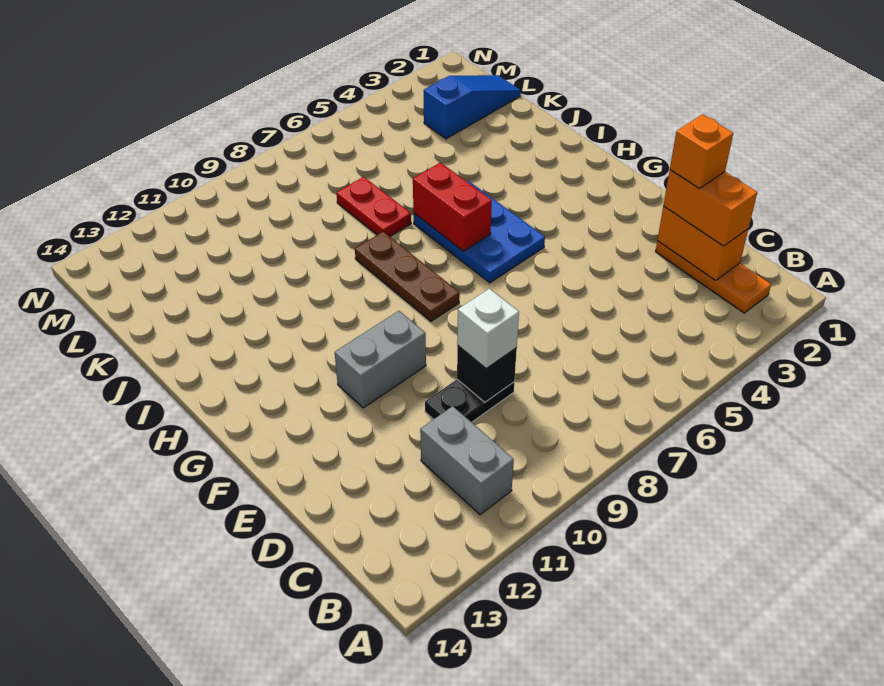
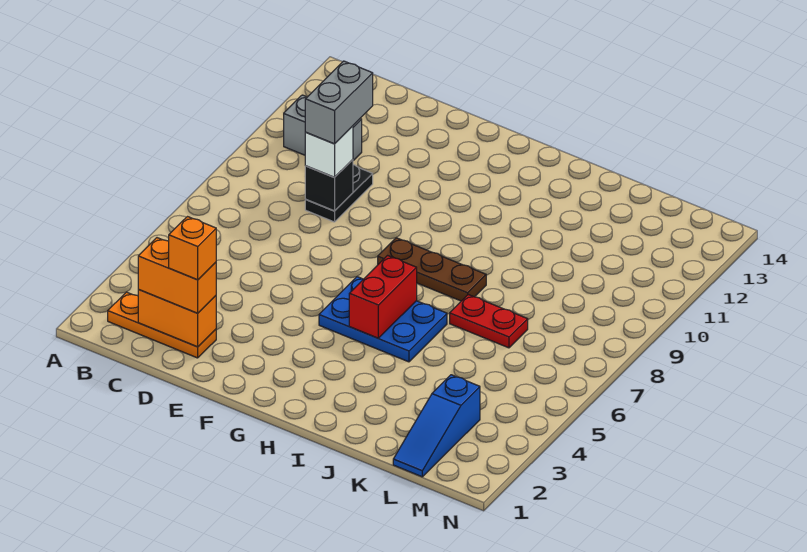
grey brick F10:F11 level 1 -> grey brick D9:D10 level 4
red brick H6:I6 level 2 -> red brick H5:H6 level 2

